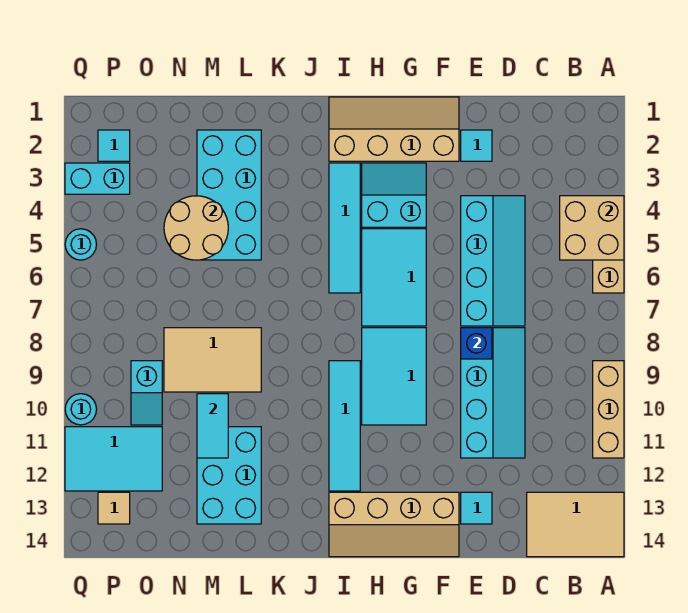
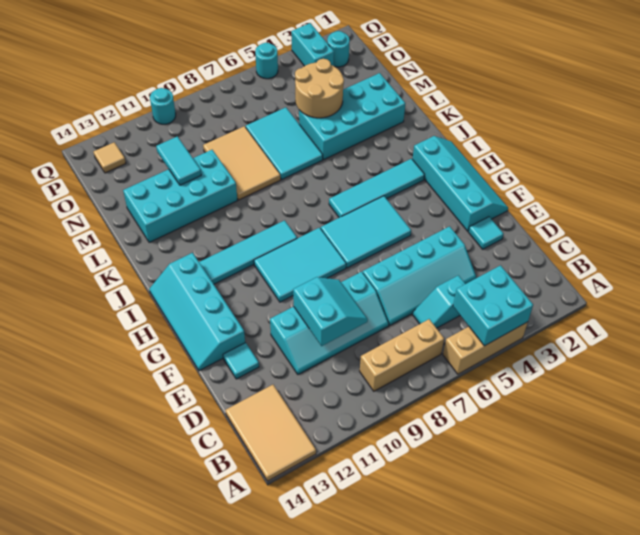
tan brick A4:B5 level 2 -> cyan brick A4:B5 level 2
tan brick A9:A11 level 1 -> tan brick B7:B9 level 1
blue brick E8 level 2 -> none
tan slope F1:I2 level 1 top 2 -> cyan slope F1:I2 level 1 top 2
tan slope F13:I14 level 1 top 13 -> cyan slope F13:I14 level 1 top 13
cyan slope G3:H4 level 1 top 4 -> cyan slope D9:E10 level 2 top 10
cyan brick L11:M13 level 1 -> cyan brick L10:M13 level 1
cyan tile M10:M11 level 2 -> cyan tile M11:N11 level 2
cyan slope O9:O10 level 1 top 9 -> cyan slope C5:C6 level 1 top 5
cyan tile O11:Q12 level 1 -> cyan tile L6:N7 level 1
cyan tile P2 level 1 -> cyan round brick P2 level 1

